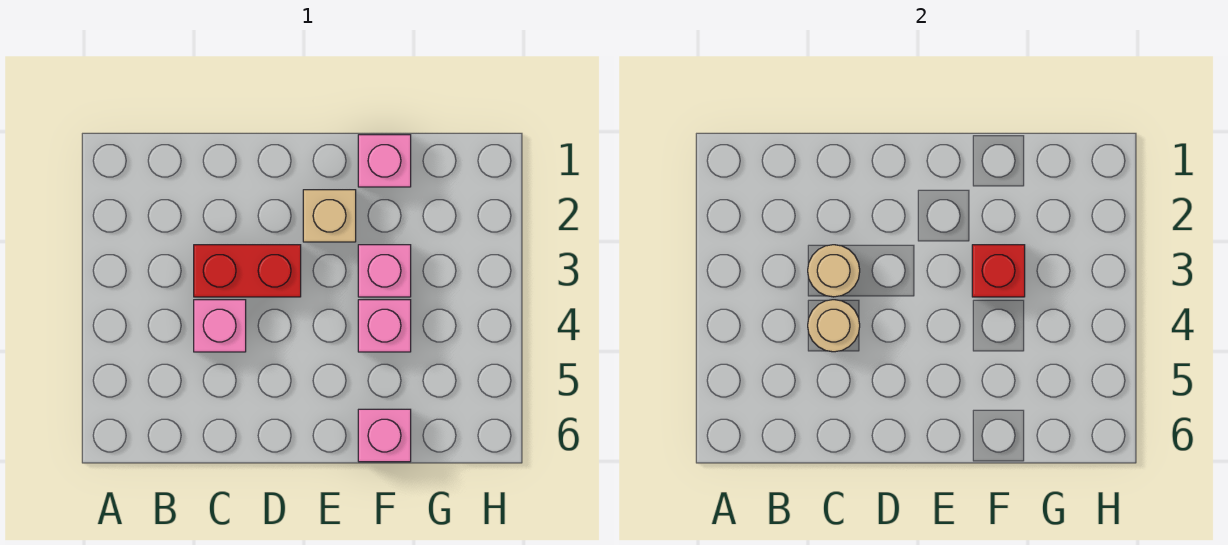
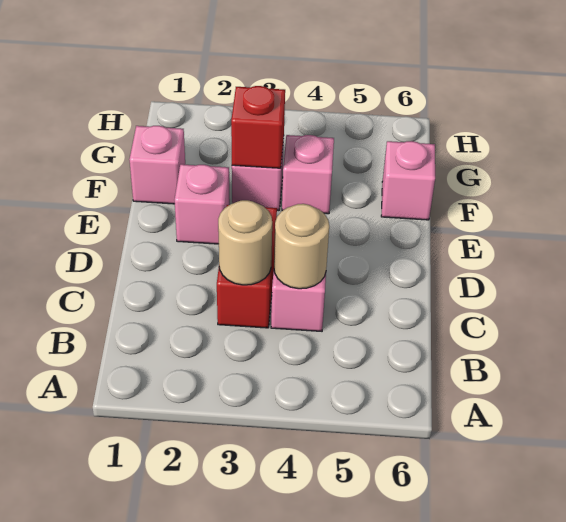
tan brick E2 level 1 -> pink brick E2 level 1

